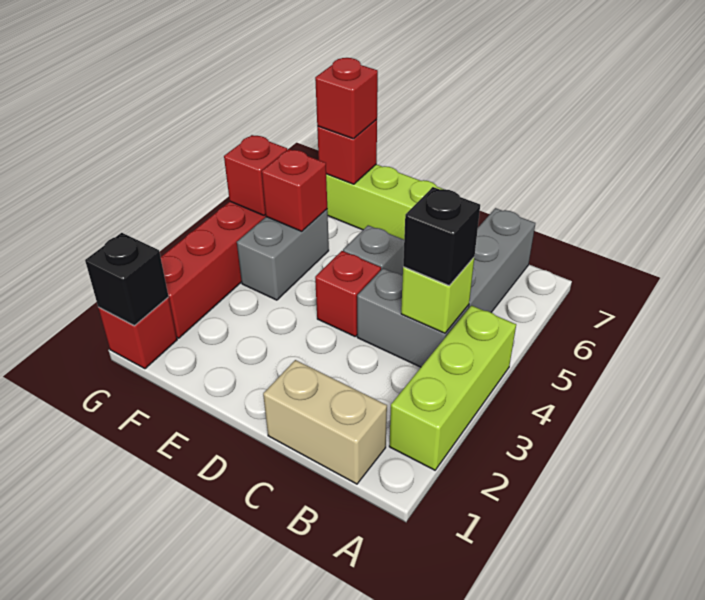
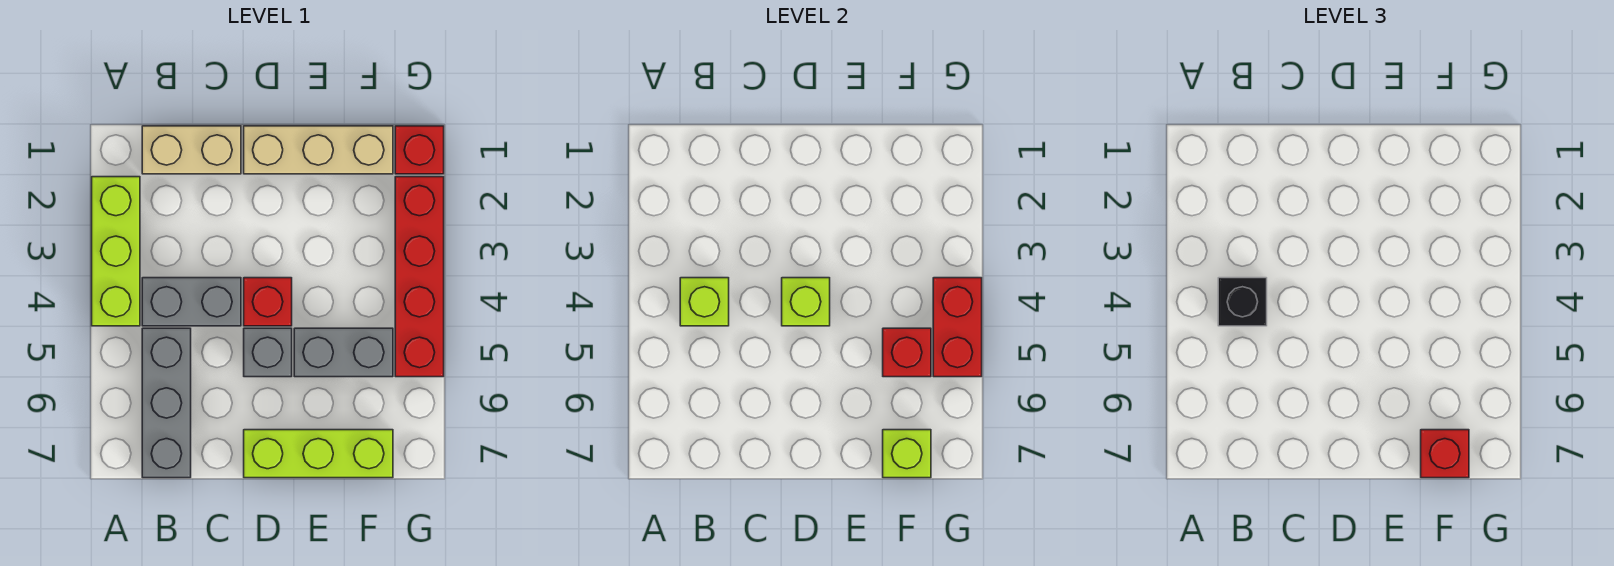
none -> tan brick D1:F1 level 1
none -> lime brick D4 level 2
grey brick F4:F5 level 1 -> grey brick E5:F5 level 1
red brick F7 level 2 -> lime brick F7 level 2
black brick G1 level 2 -> none
red brick G5 level 2 -> red brick G4:G5 level 2

